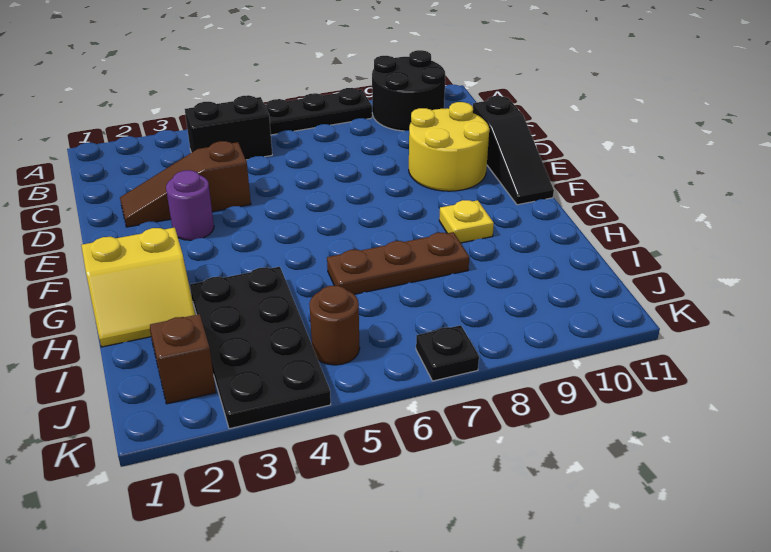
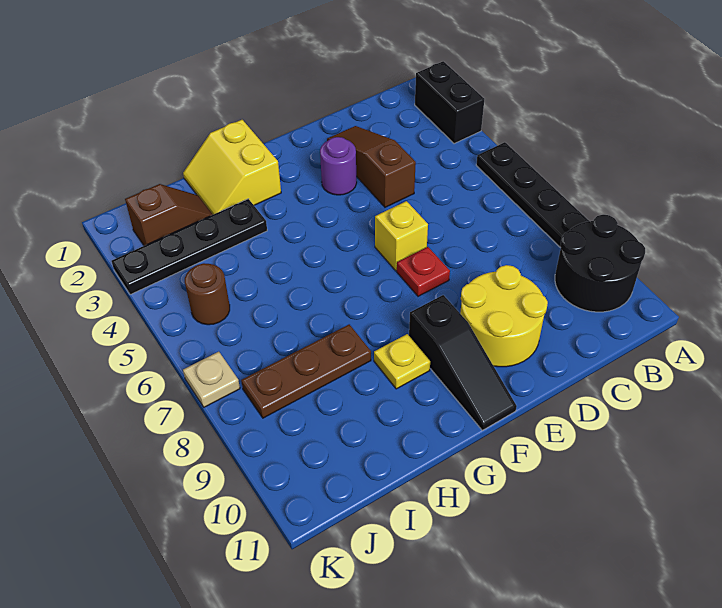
black brick B4:B5 level 1 -> black brick A2:A3 level 1
black slope D11:F11 level 1 top D -> black slope F9:F11 level 1 top 9
none -> yellow brick E6 level 1
none -> red plate E7 level 1
black plate H3:K4 level 1 -> black plate H3:K3 level 1
brown plate H6:H8 level 1 -> brown plate H8:J8 level 1
black plate K7 level 1 -> tan plate K7 level 1

